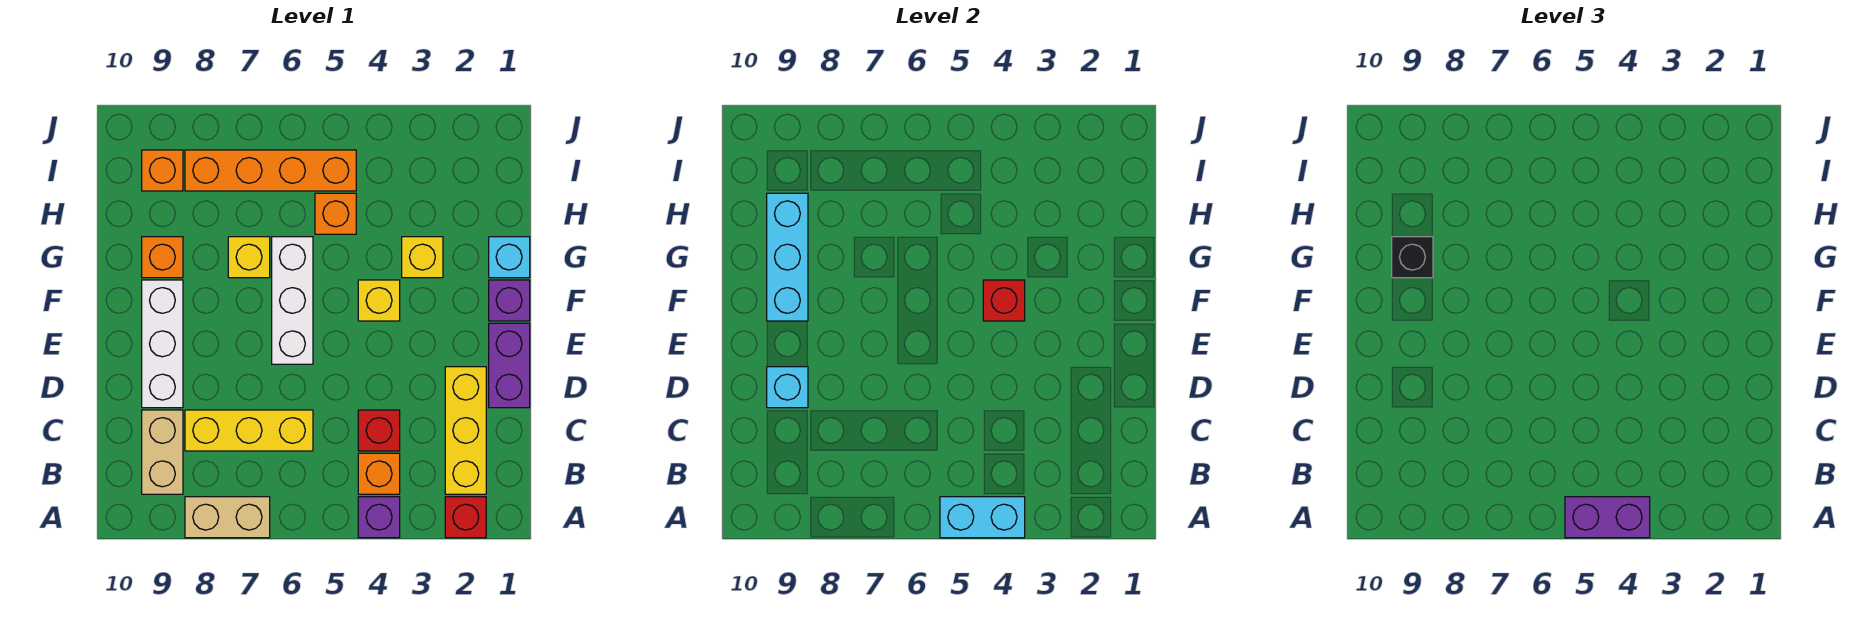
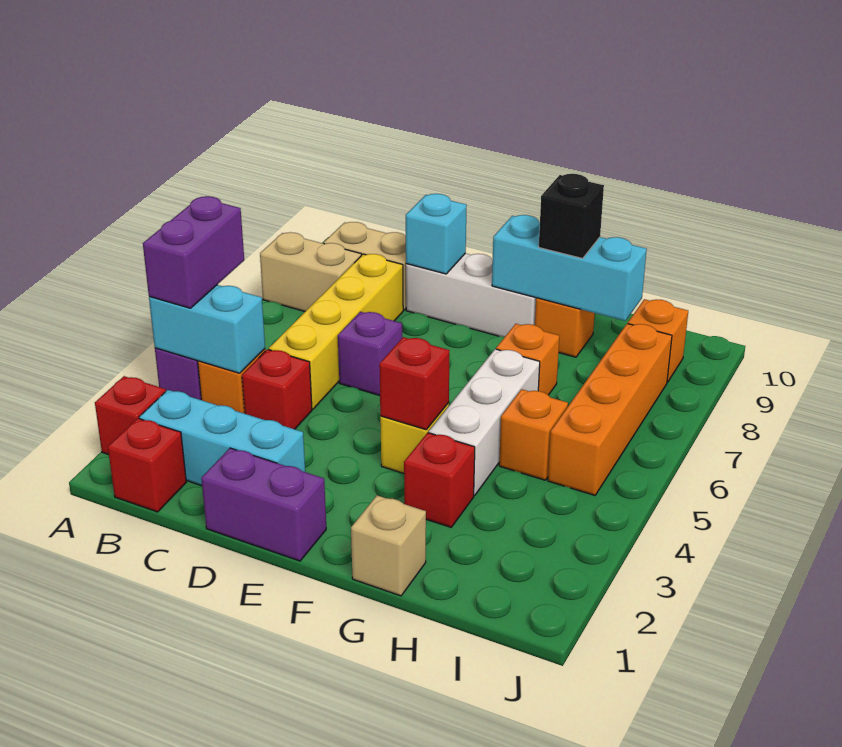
cyan brick A4:A5 level 2 -> cyan brick A4:B4 level 2
tan brick A7:A8 level 1 -> tan brick A8:B8 level 1
none -> red brick B1 level 1
yellow brick B2:D2 level 1 -> cyan brick B2:D2 level 1
yellow brick C6:C8 level 1 -> yellow brick C5:C8 level 1
white brick E6:G6 level 1 -> white brick G4:G6 level 1
purple brick F1 level 1 -> purple brick D6 level 1
cyan brick G1 level 1 -> tan brick G1 level 1
yellow brick G3 level 1 -> red brick G3 level 1
yellow brick G7 level 1 -> orange brick G7 level 1

